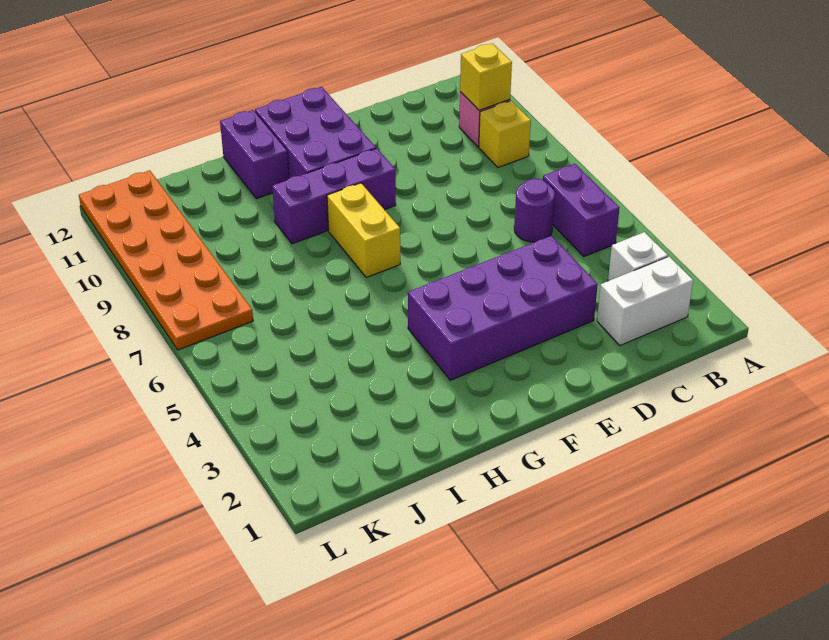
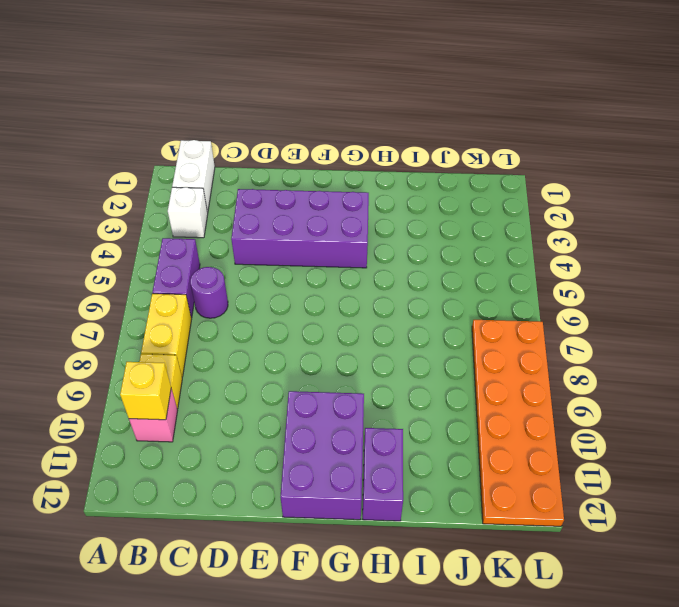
white brick B2:C2 level 1 -> white brick B1:B2 level 1
purple brick F9:H9 level 1 -> none
yellow brick G7:G8 level 1 -> yellow brick B7:B8 level 1

